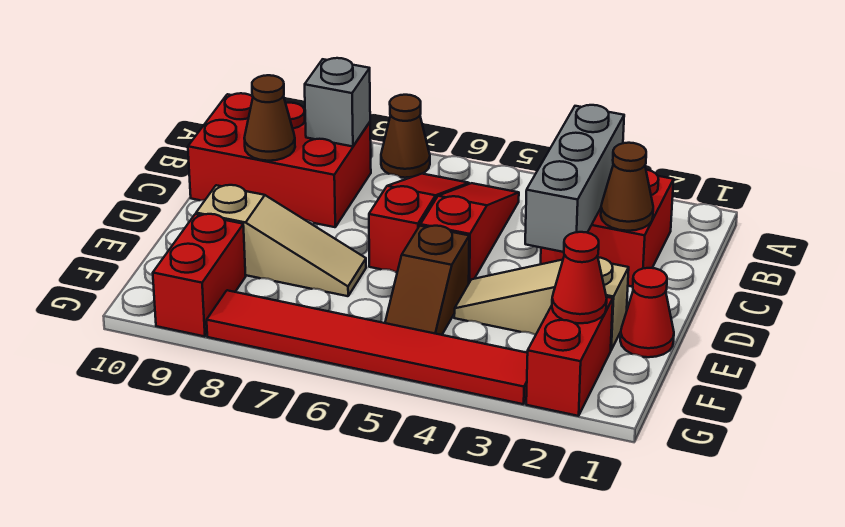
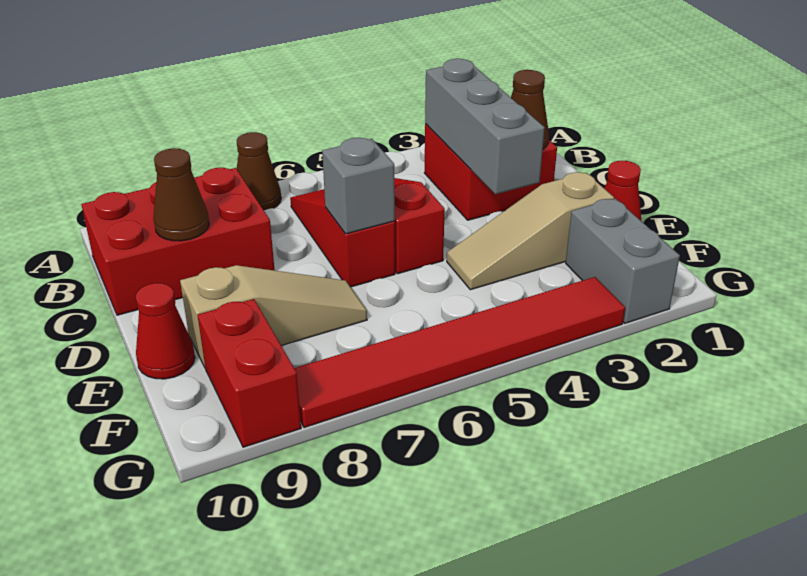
grey brick B8 level 2 -> grey brick D6 level 2
brown slope E5:F5 level 1 top E -> none
red brick F2:G2 level 1 -> grey brick F2:G2 level 1
red cone F2 level 2 -> red cone E10 level 1

